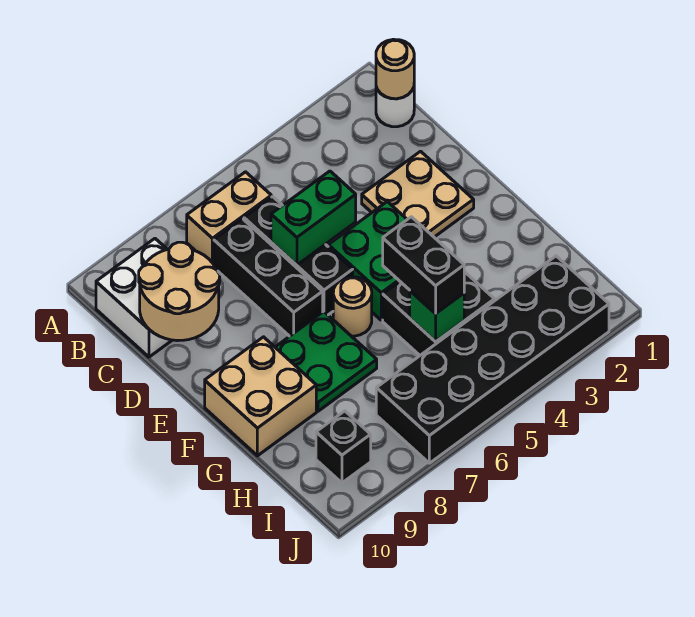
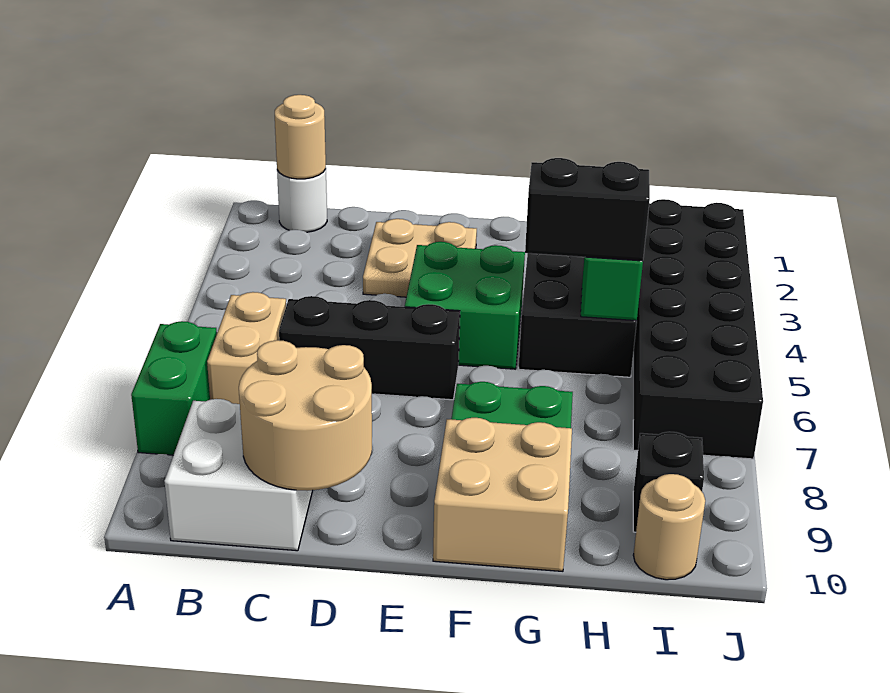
black brick C7:E7 level 1 -> none
green brick D5:D6 level 2 -> green brick A7:A8 level 1
tan round brick F6 level 1 -> tan round brick I10 level 1

